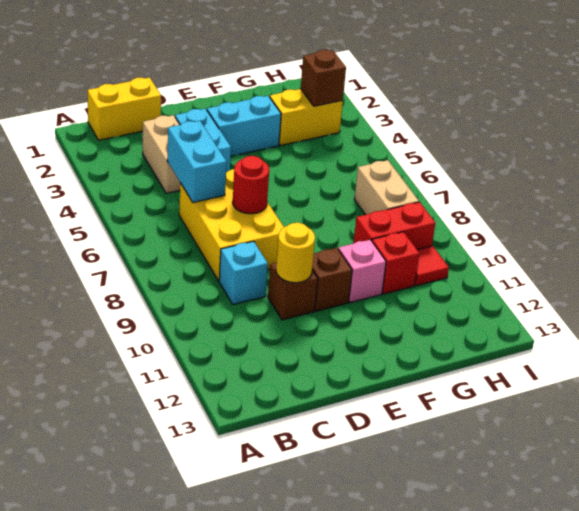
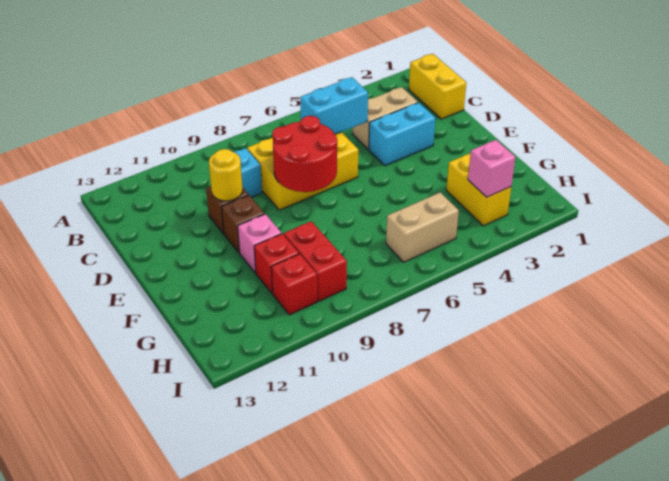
red round brick D7 level 2 -> red round brick D7:E8 level 2
cyan brick E3:F3 level 1 -> none
brown brick H3 level 2 -> pink brick H3 level 2
tan brick H7:H8 level 1 -> tan brick H5:H6 level 1
red tile H10 level 1 -> red brick H10 level 1

